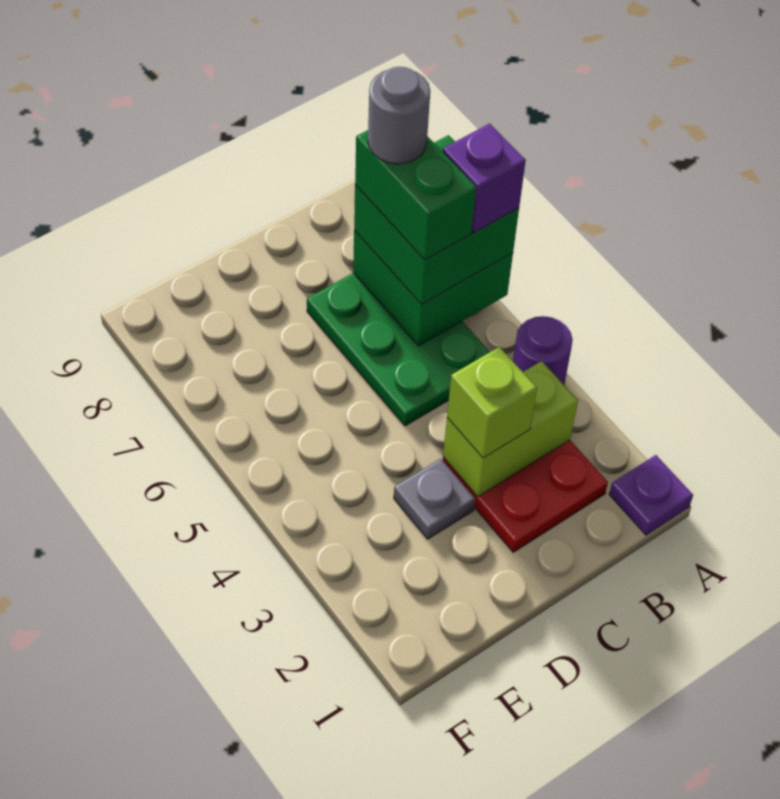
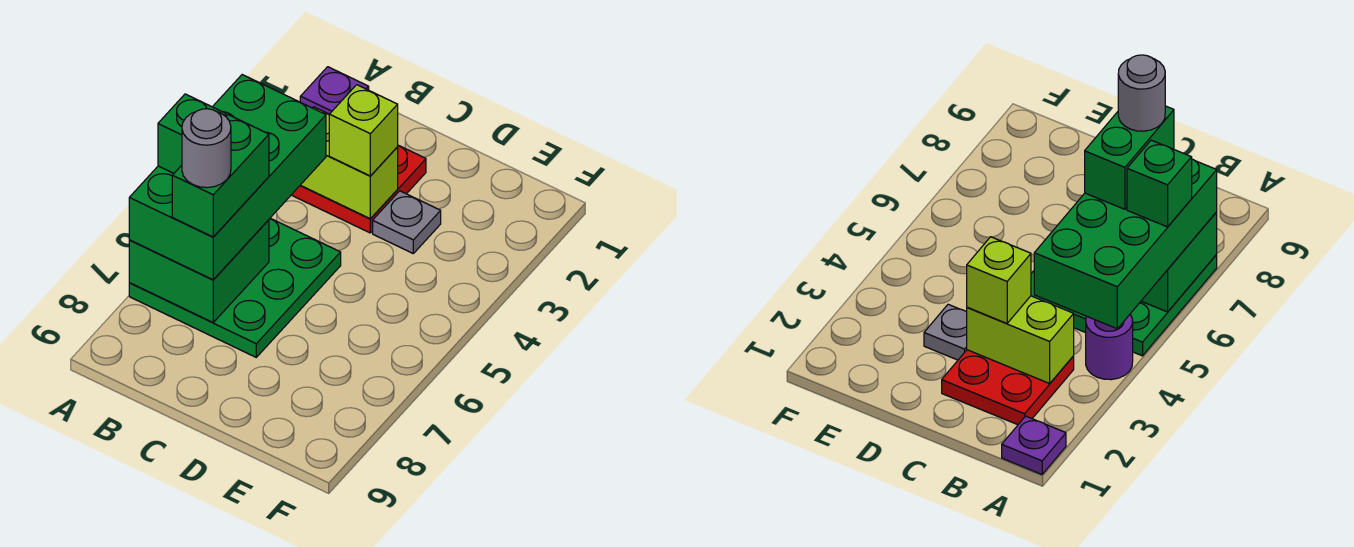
green brick A6:B7 level 3 -> green brick A4:B7 level 3
purple brick A6 level 4 -> green brick A6 level 4
green plate B5:C7 level 1 -> green plate A5:C7 level 1

